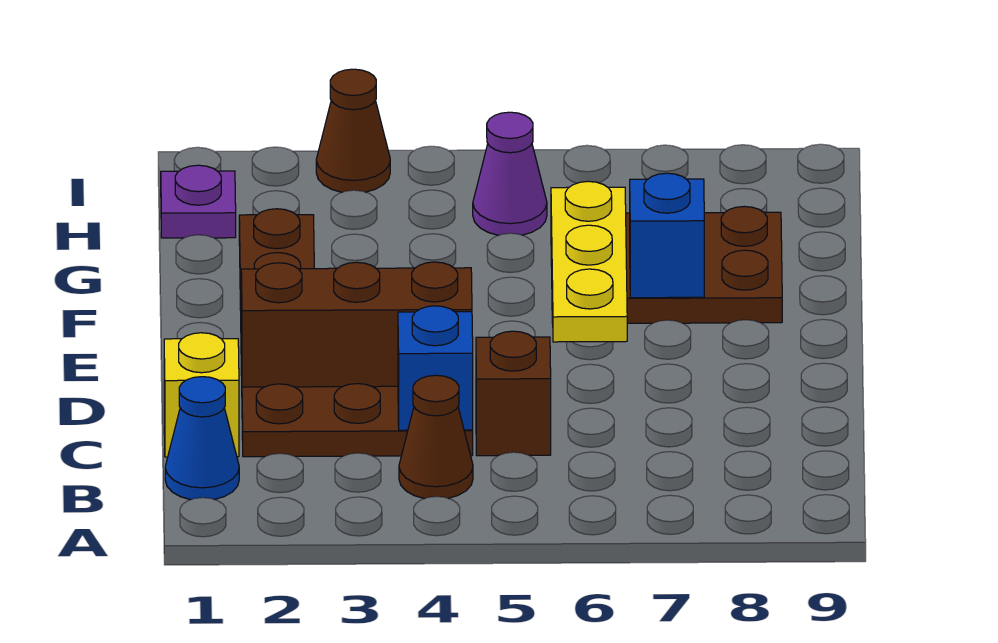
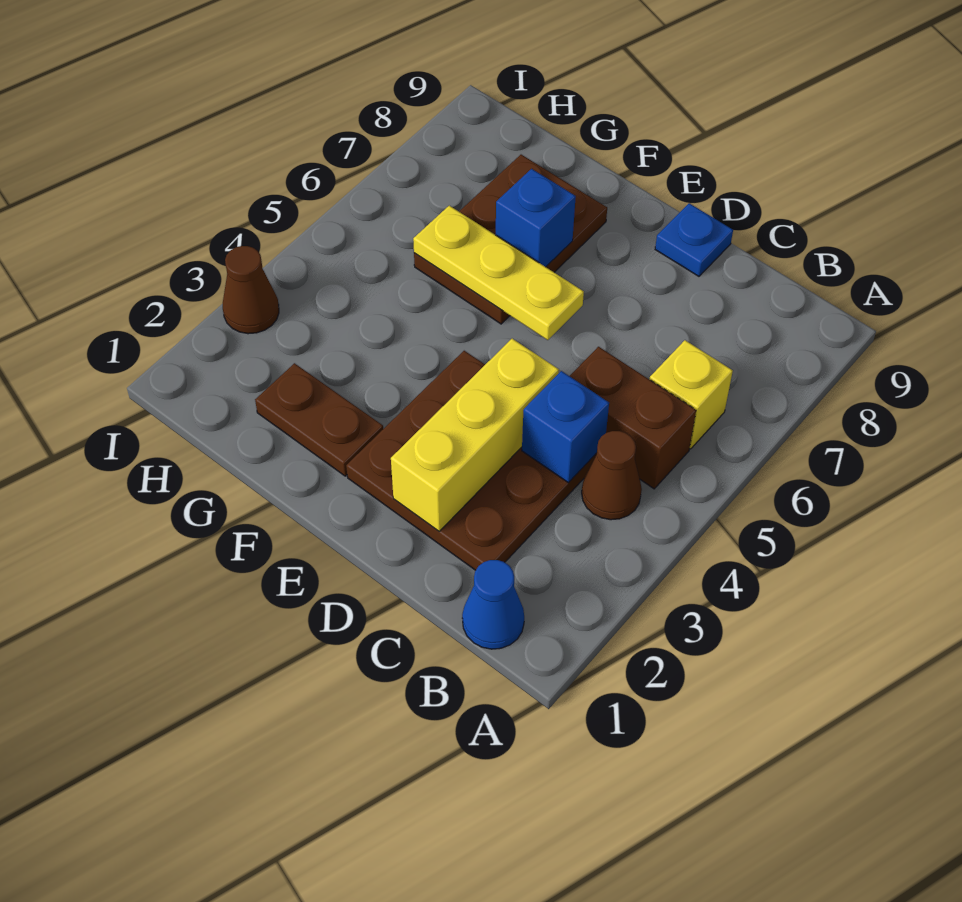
yellow brick C1 level 1 -> yellow brick B6 level 1
brown brick C5 level 1 -> brown brick B5:C5 level 1
brown brick D2:D4 level 2 -> yellow brick D2:D4 level 2
none -> blue plate D9 level 1
purple plate H1 level 1 -> none
purple cone H5 level 1 -> none

